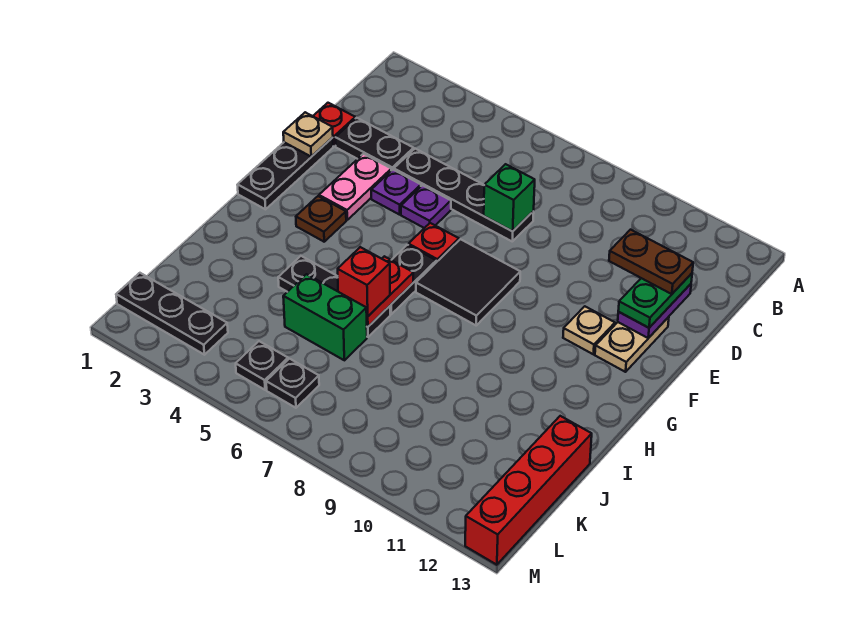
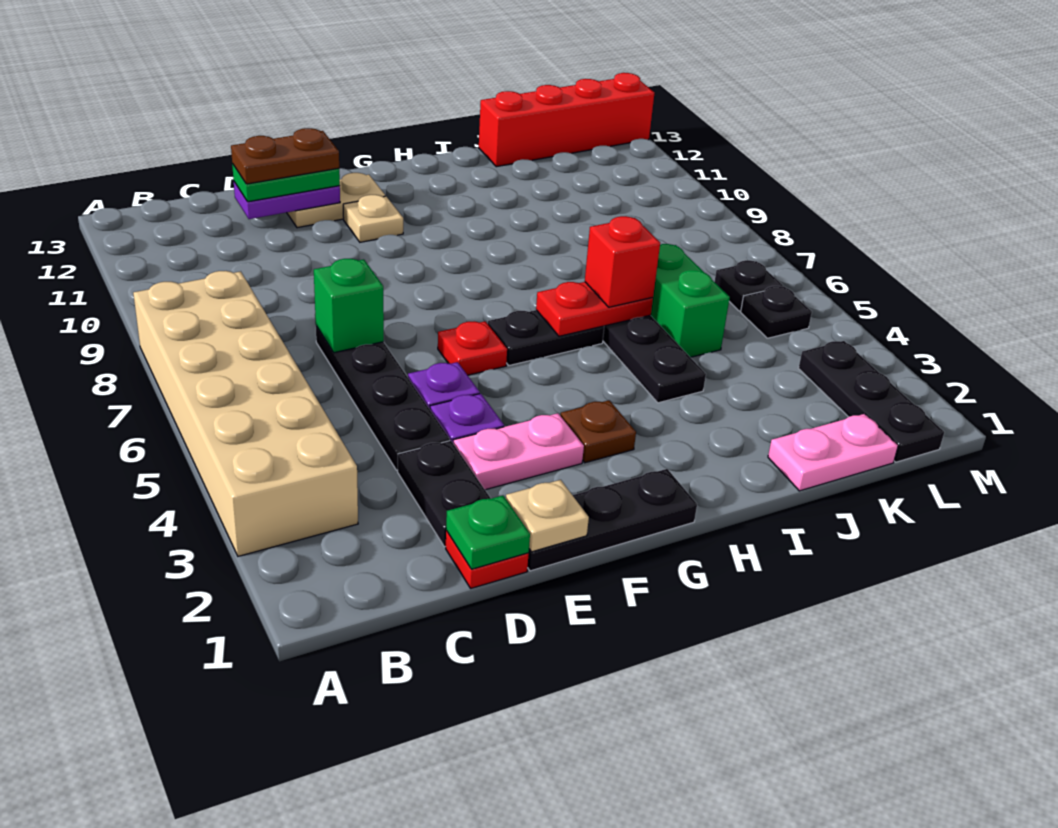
none -> tan brick A3:B8 level 1
none -> green plate D1 level 2
brown plate D11:D12 level 4 -> brown plate D12:E12 level 4
black tile F7:G8 level 1 -> none
none -> pink plate J1:K1 level 1

